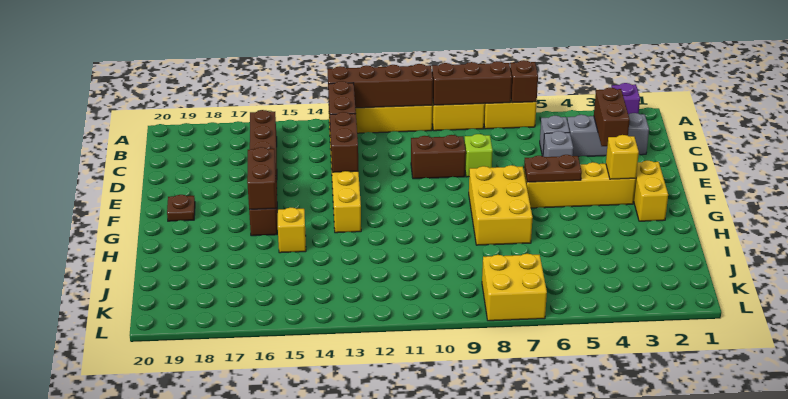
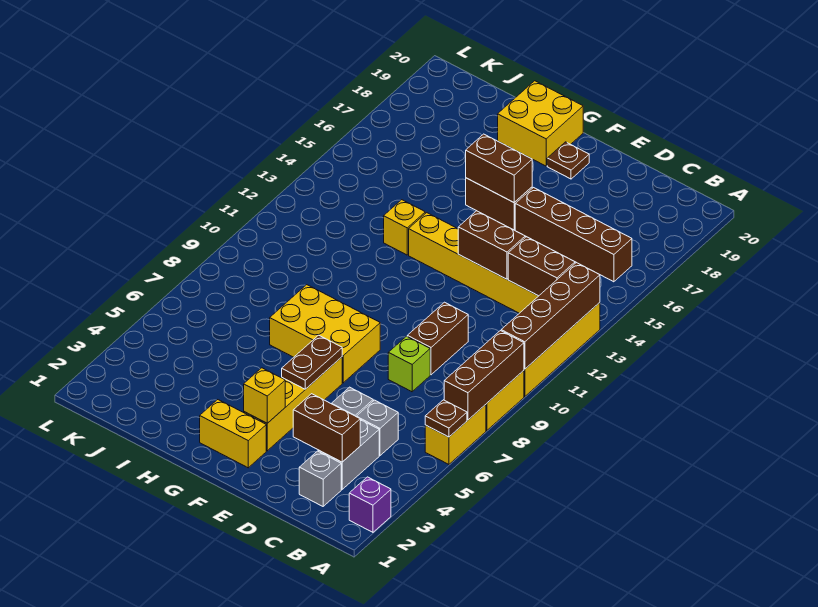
brown brick A6 level 2 -> brown plate A6 level 2
yellow brick H15 level 1 -> yellow brick H13 level 1
yellow brick K7:L8 level 1 -> yellow brick G19:H20 level 1

